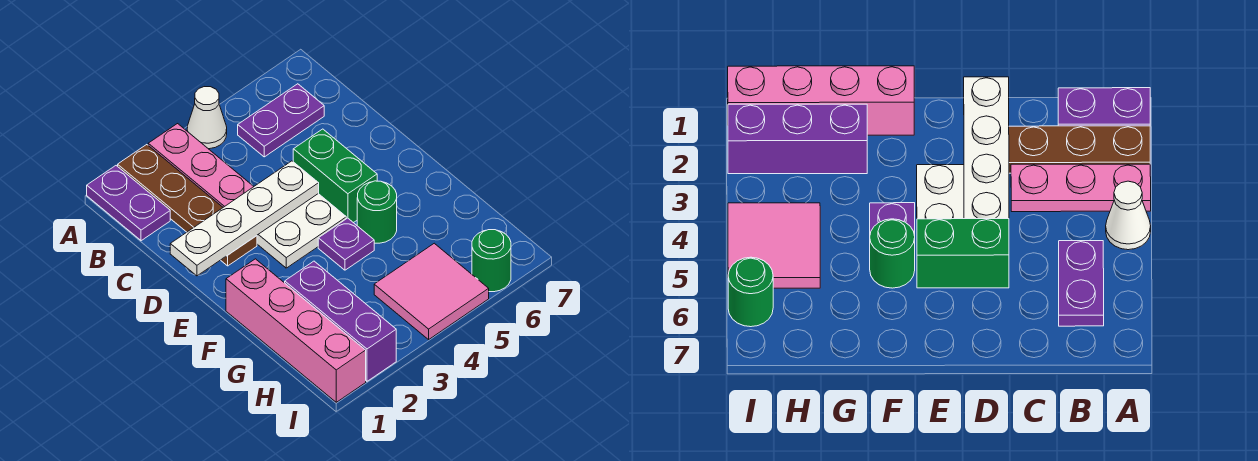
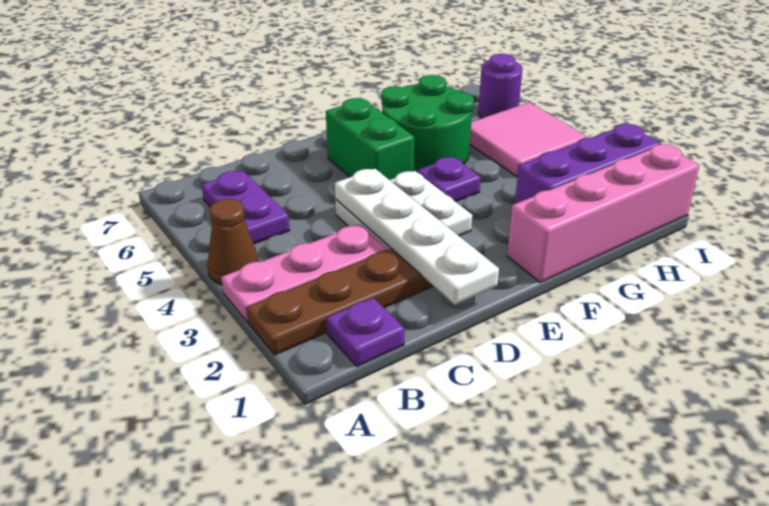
purple plate A1:B1 level 1 -> purple plate B1 level 1
white cone A4 level 1 -> brown cone A4 level 1
green brick D5:E5 level 1 -> green brick E5:E6 level 1
green round brick F5 level 1 -> green round brick F5:G6 level 1
green round brick I6 level 1 -> purple round brick I6 level 1

